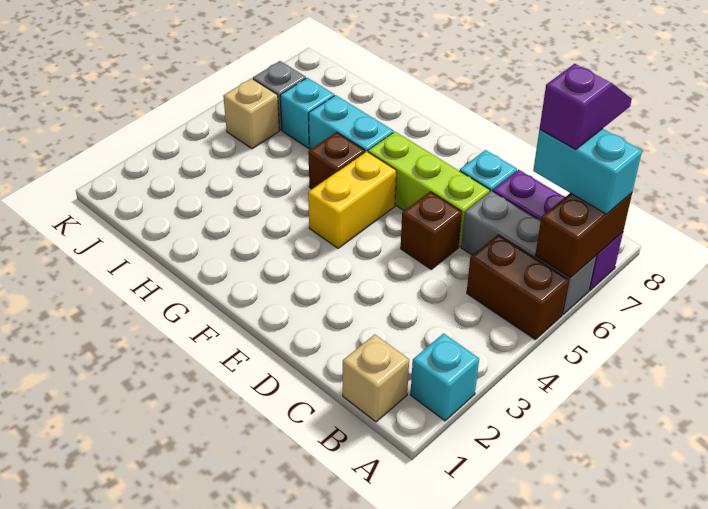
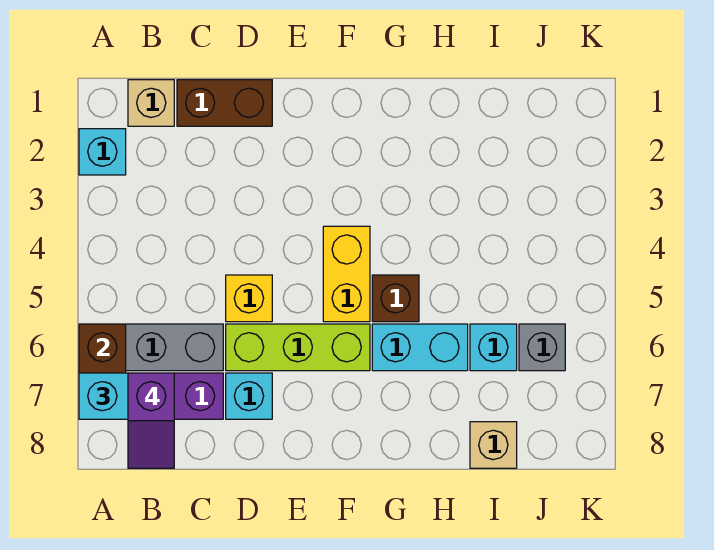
brown brick A5:B5 level 1 -> brown brick C1:D1 level 1
brown brick D5 level 1 -> yellow brick D5 level 1
tan brick J5 level 1 -> tan brick I8 level 1

